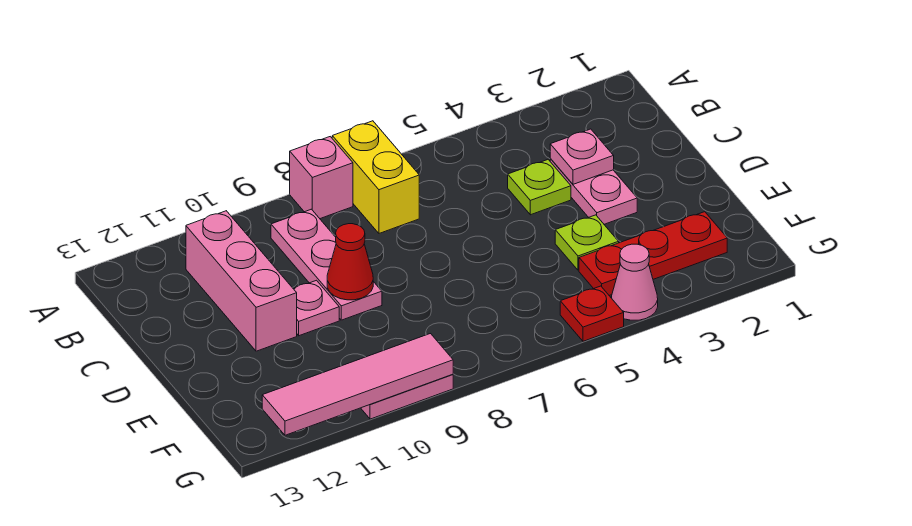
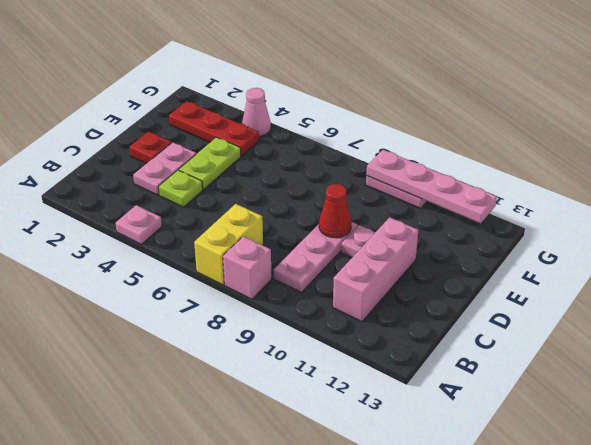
pink plate C3 level 2 -> pink plate A4 level 1
lime plate E4 level 1 -> lime plate D4:E4 level 1
red plate G5 level 1 -> red plate D2 level 1
pink tile G9:G12 level 2 -> pink plate G9:G12 level 2

